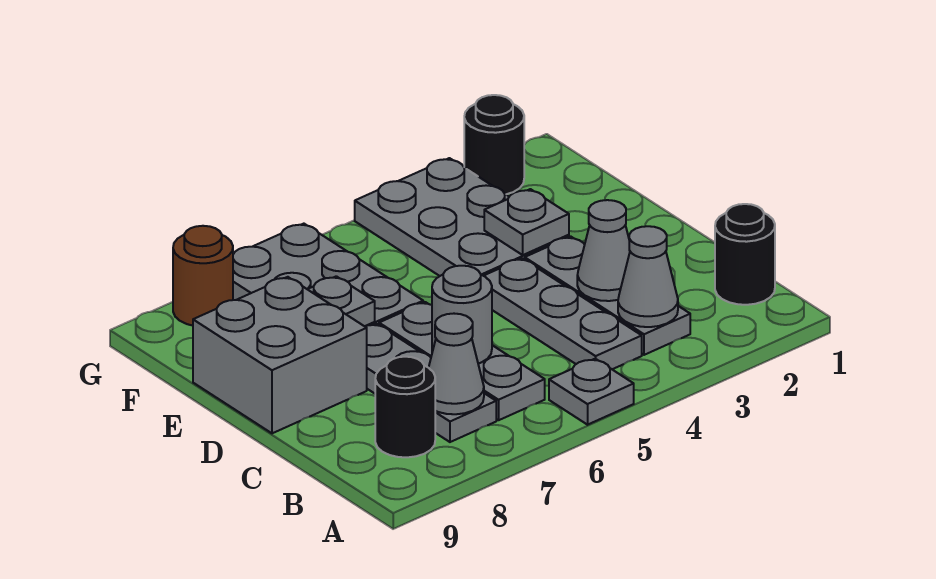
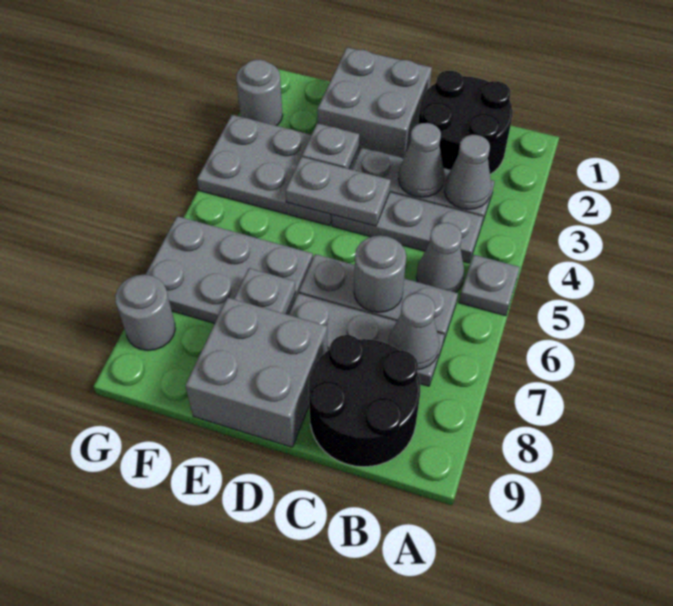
black round brick B1 level 1 -> black round brick B1:C2 level 1
none -> grey cone B5 level 1
black round brick B8 level 1 -> black round brick B8:C9 level 1
none -> grey brick D1:E2 level 1
none -> grey plate D4:E4 level 2
black round brick G2 level 1 -> grey round brick G2 level 1
brown round brick G8 level 1 -> grey round brick G8 level 1

